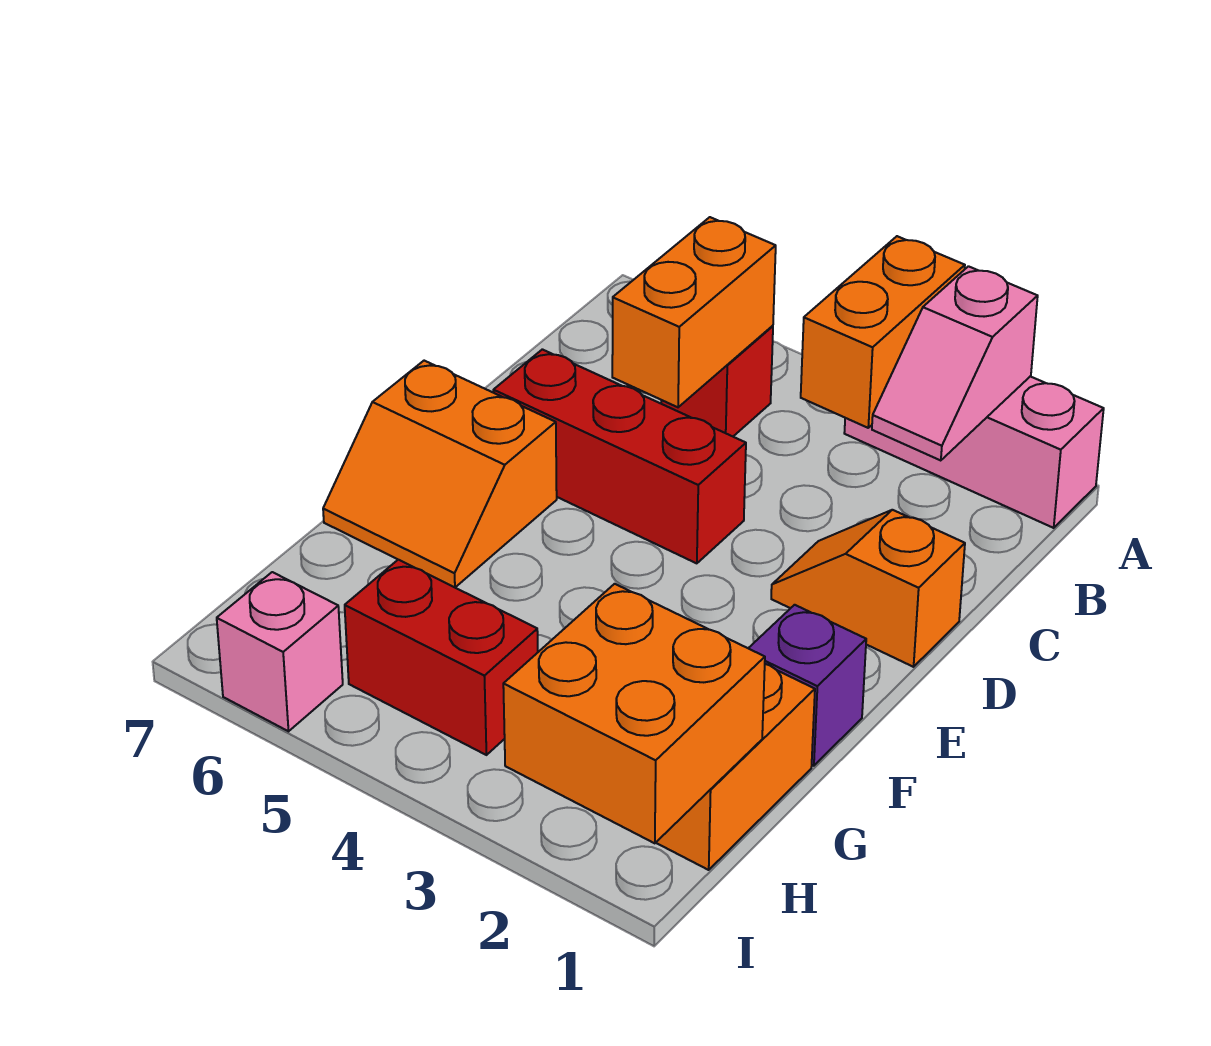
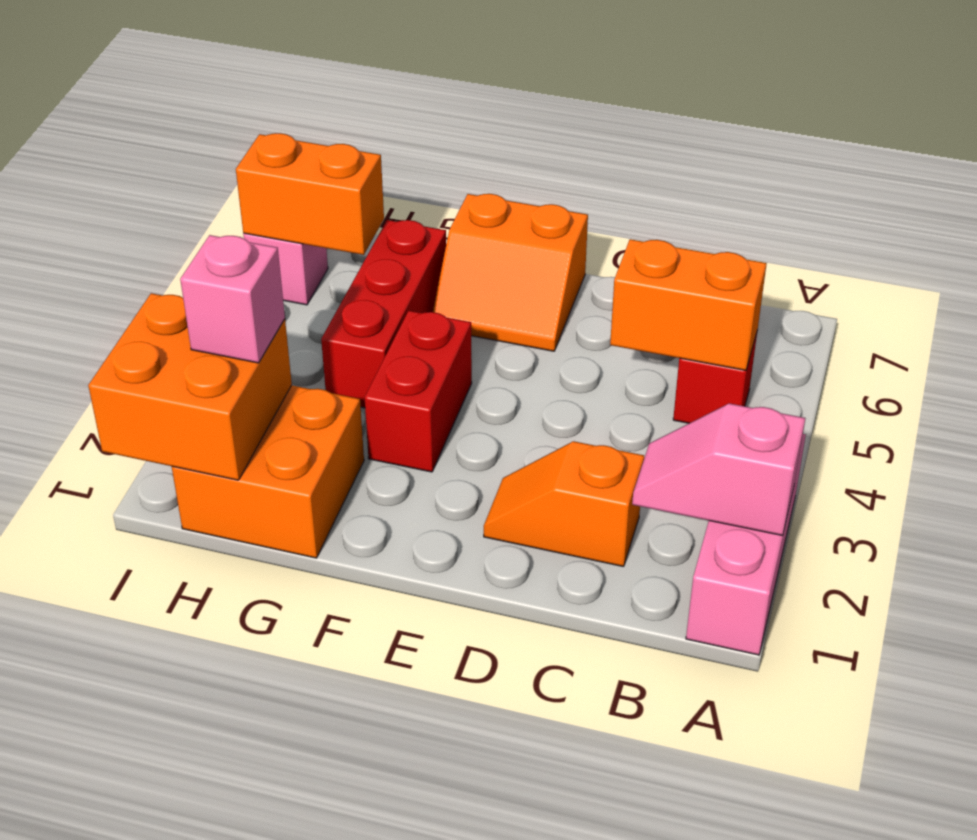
orange brick A3:B3 level 2 -> orange brick H6:I6 level 2
orange slope D1:D2 level 1 top 1 -> orange slope C2:D2 level 1 top C
red brick D4:D6 level 1 -> red brick G4:G6 level 1
orange slope E6:F7 level 1 top E -> orange slope E6:F7 level 1 top 7
purple brick F1 level 1 -> none
none -> pink brick H2 level 3
red brick H4:H5 level 1 -> red brick F3:F4 level 1

